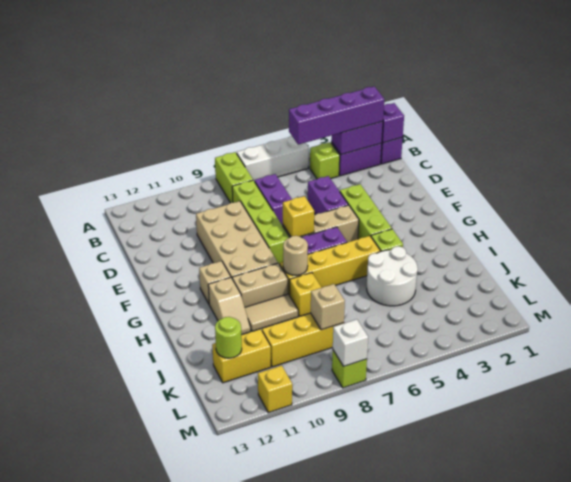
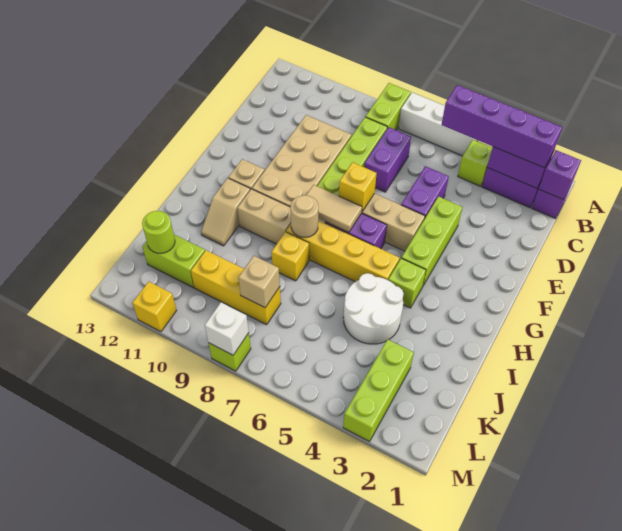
tan tile I9:I10 level 1 -> tan tile G7:G8 level 2
none -> lime brick K3:M3 level 1
yellow brick K11:K12 level 1 -> lime brick K11:K12 level 1

